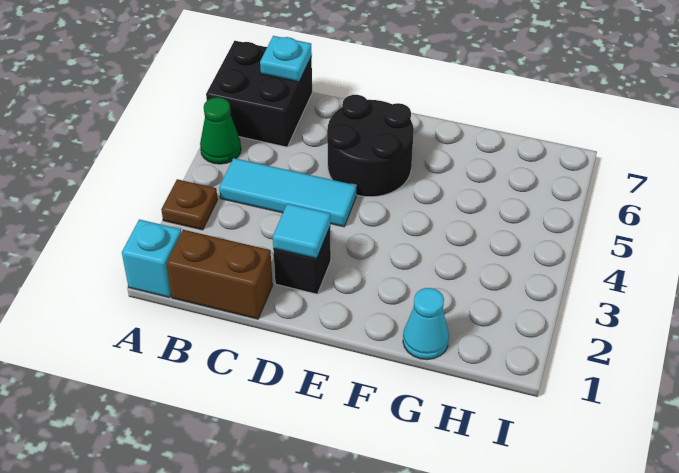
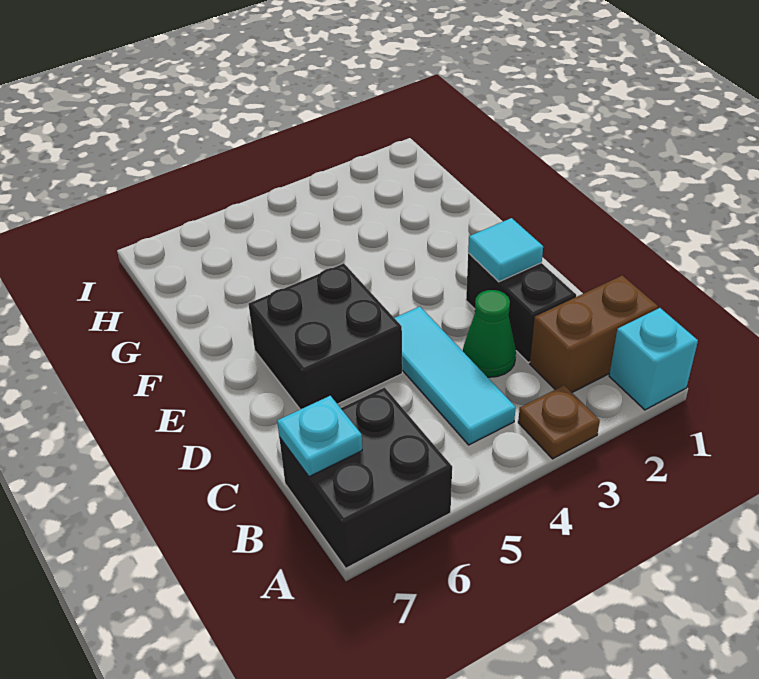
green cone A5 level 1 -> green cone C3 level 1
brown brick B1:C1 level 1 -> brown brick B1:B2 level 1
black brick D2 level 1 -> black brick C2:D2 level 1
black round brick D5:E6 level 1 -> black brick D5:E6 level 1
cyan cone G1 level 1 -> none

